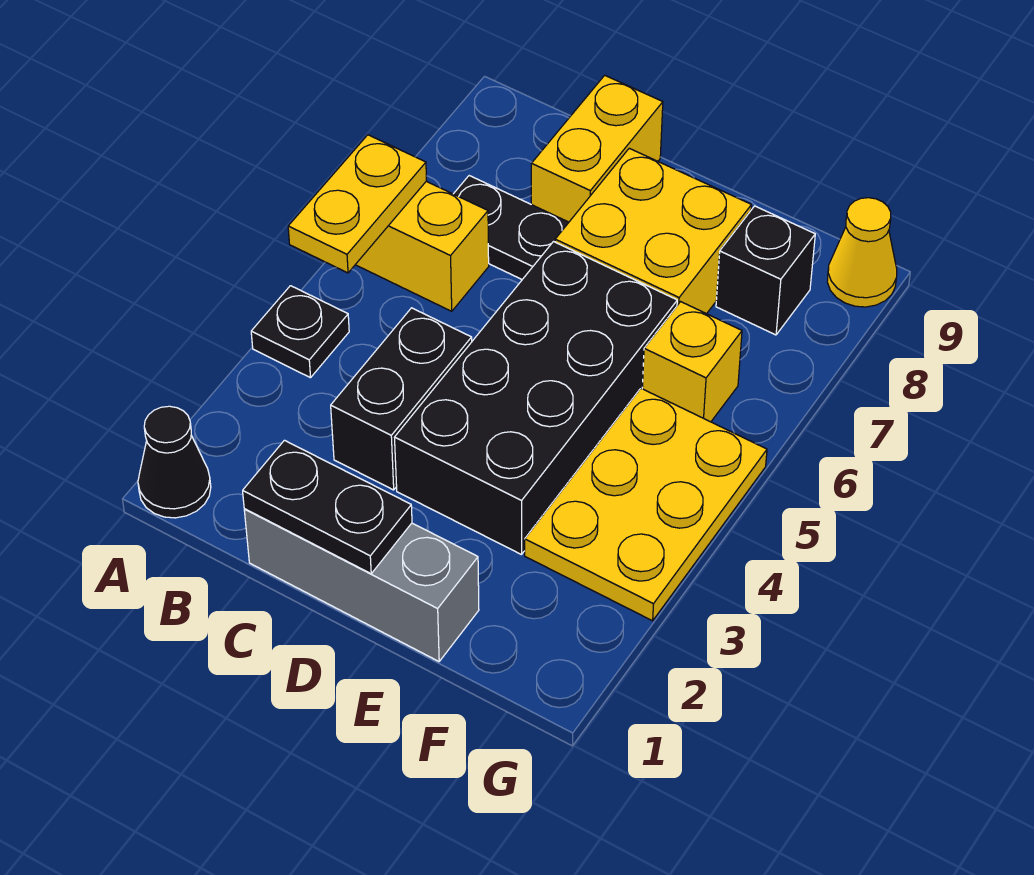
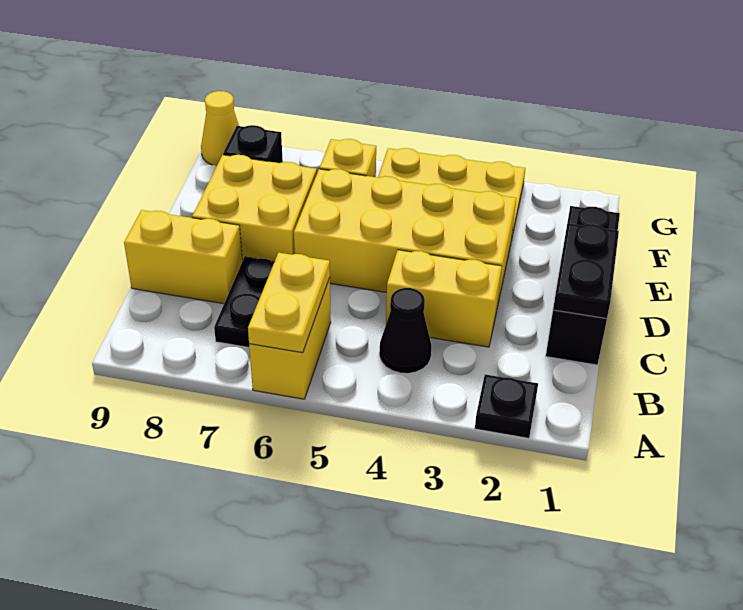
black cone A1 level 1 -> black cone B4 level 1
black plate A4 level 1 -> black plate A2 level 1
yellow plate A5:A6 level 2 -> yellow plate A6:B6 level 2
grey brick C1:E1 level 1 -> black brick C1:E1 level 1
black brick C3:C4 level 1 -> yellow brick C3:C4 level 1
black brick D3:E6 level 1 -> yellow brick D3:E6 level 1

